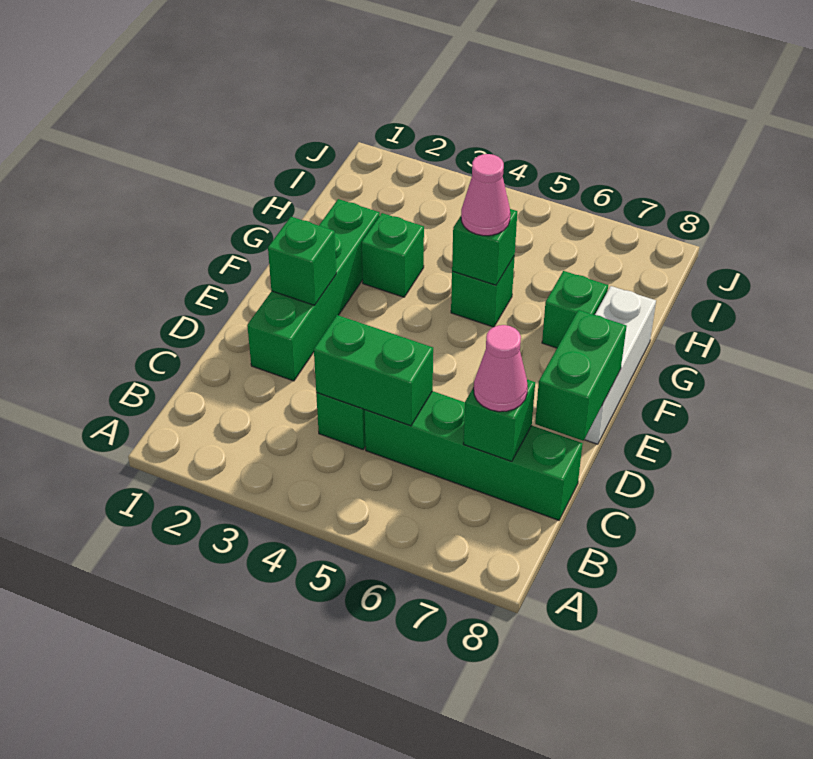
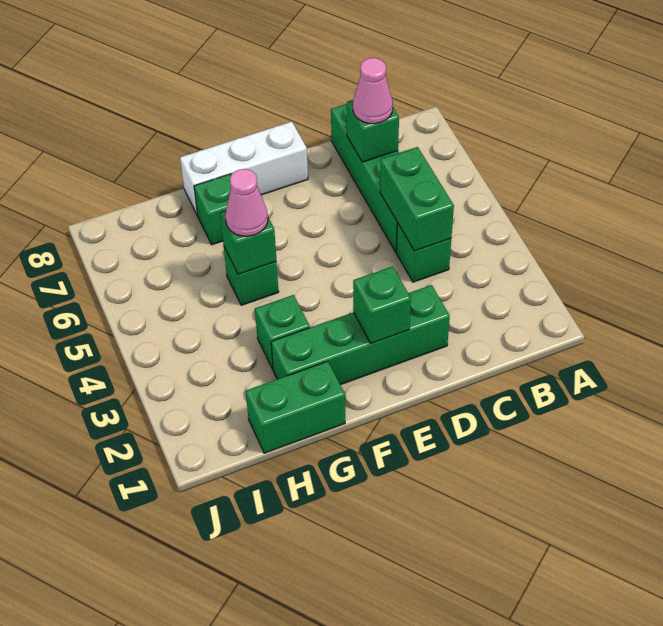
green brick D8:E8 level 2 -> green brick G1:H1 level 1

